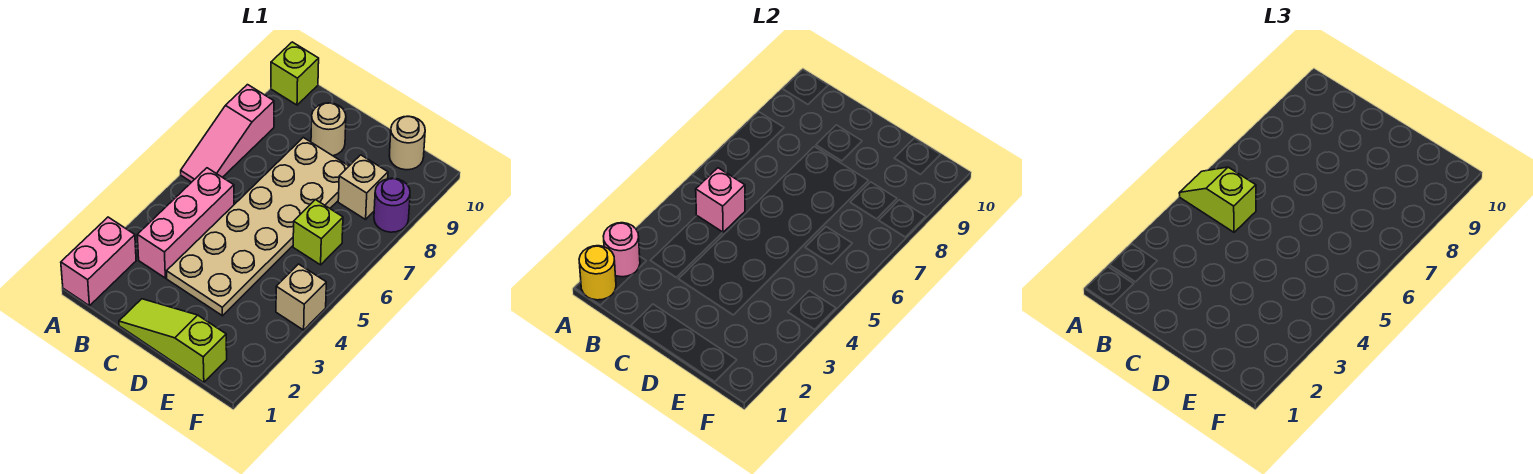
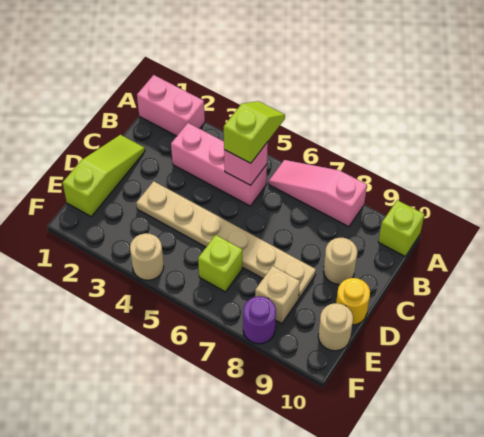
yellow round brick A1 level 2 -> yellow round brick D10 level 1
pink round brick A2 level 2 -> none
tan plate C3:D8 level 1 -> tan plate D3:D8 level 1
tan brick F4 level 1 -> tan round brick F4 level 1

